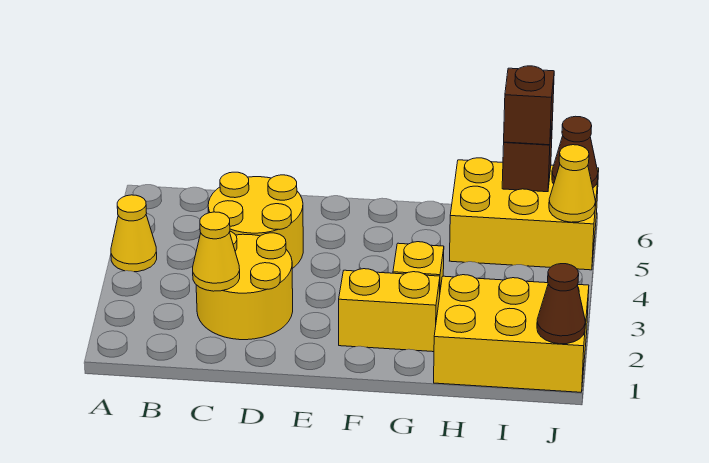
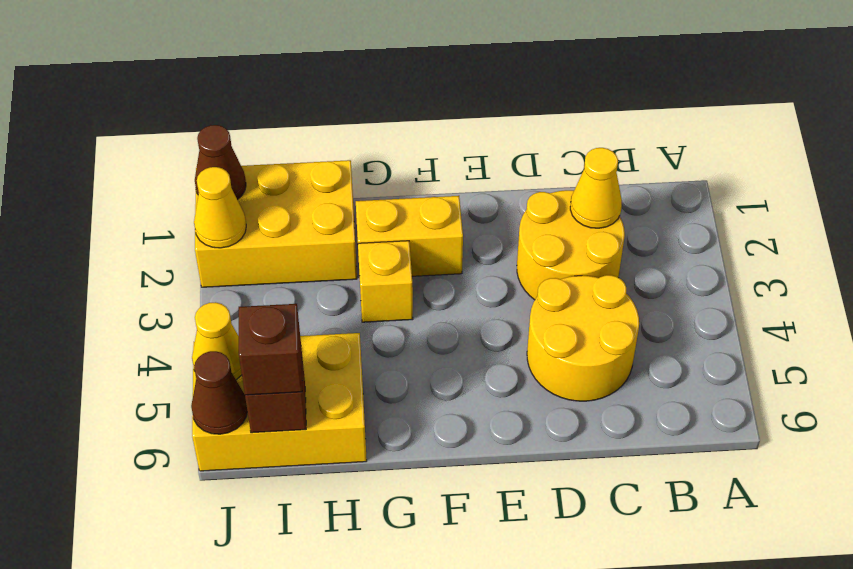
yellow cone A4 level 1 -> yellow cone J2 level 2

